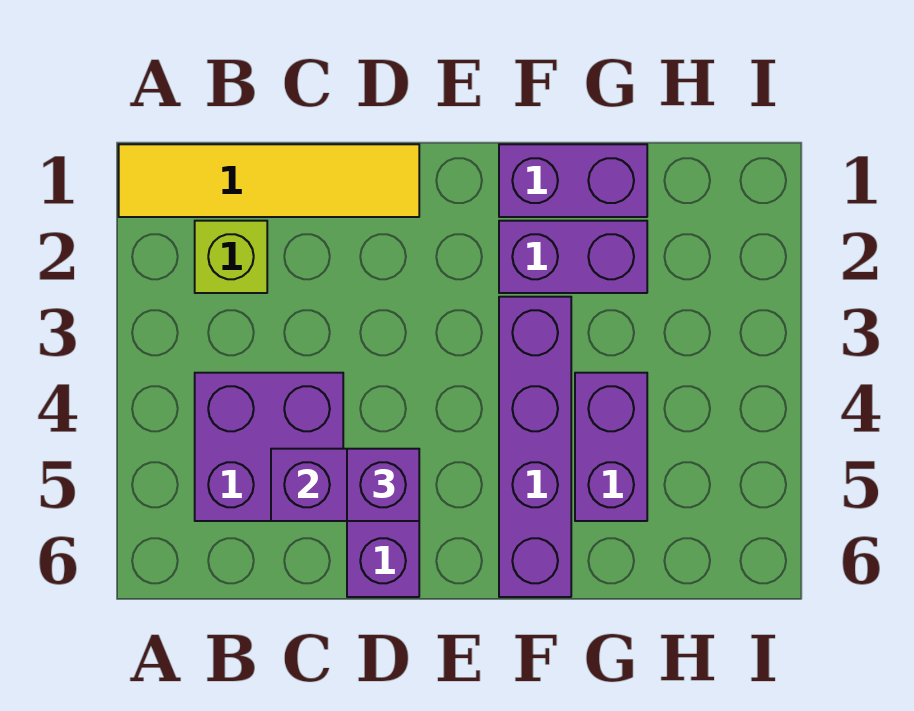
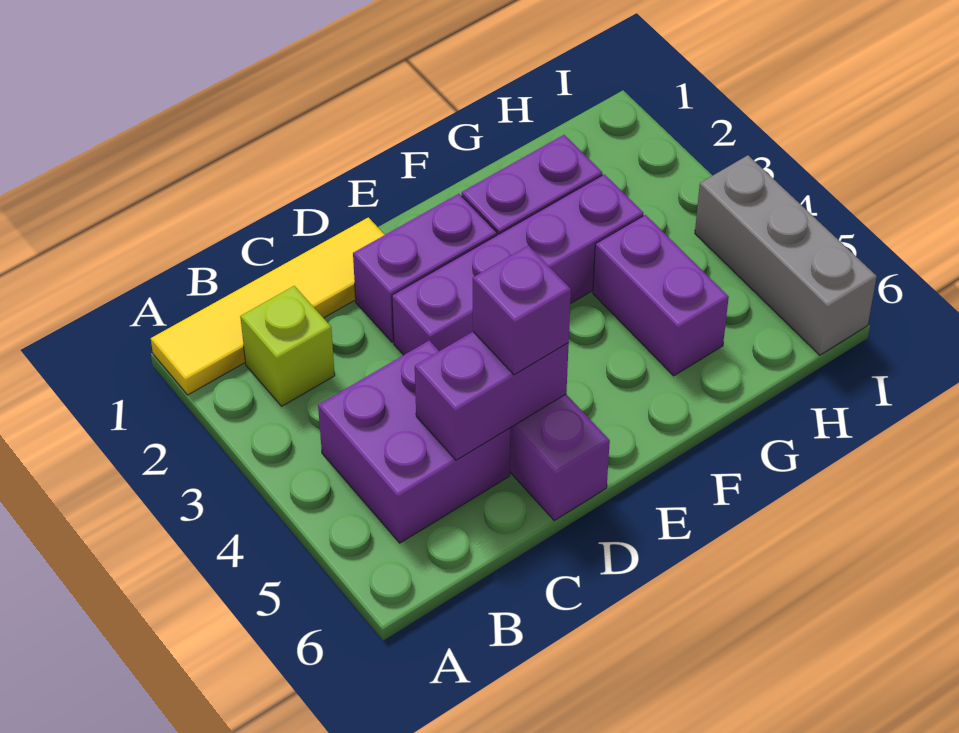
purple brick F1:G1 level 1 -> purple brick D2:E2 level 1
purple brick F3:F6 level 1 -> purple brick D3:G3 level 1
none -> grey brick I4:I6 level 1

